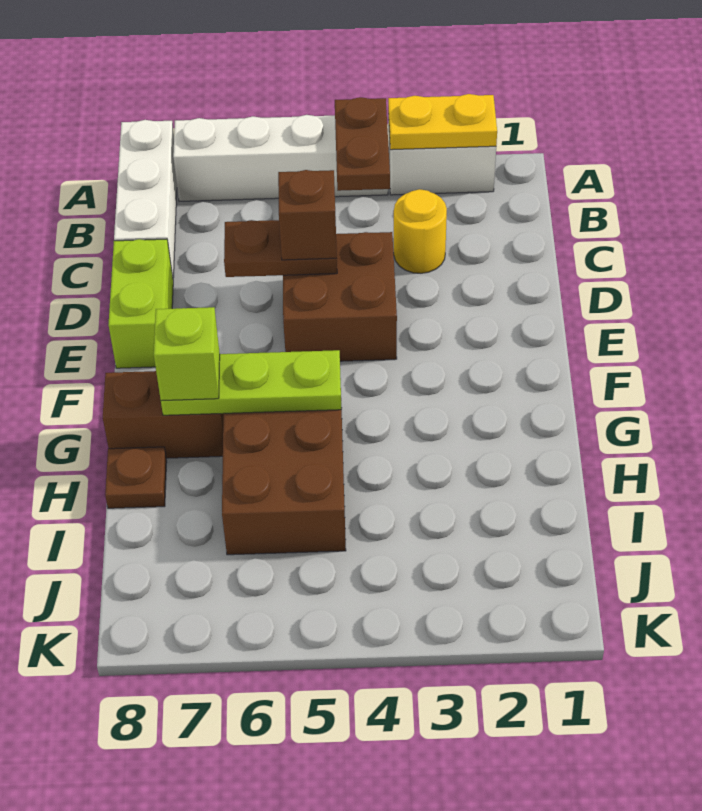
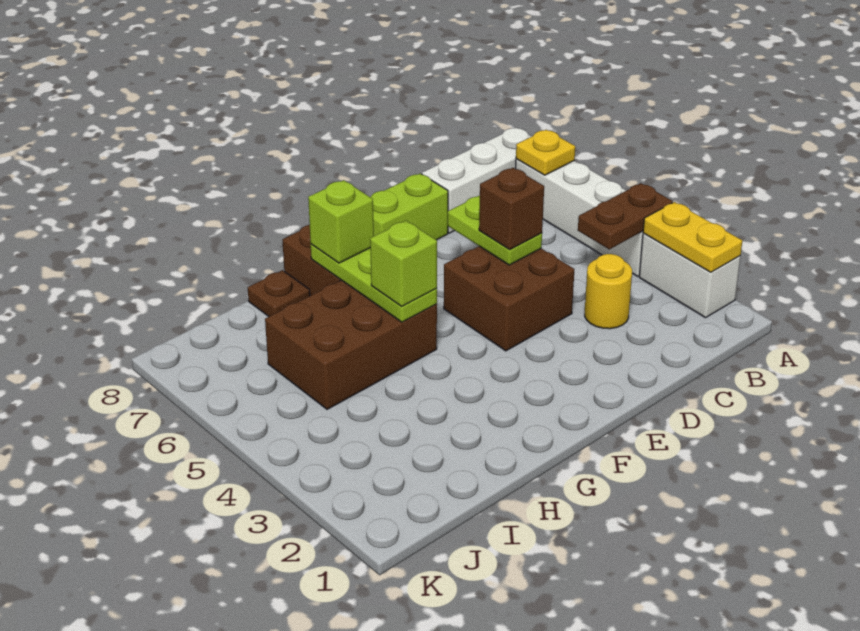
none -> yellow plate A7 level 2
brown plate D5:D6 level 2 -> lime plate D5:D6 level 2
none -> lime brick G5 level 3

